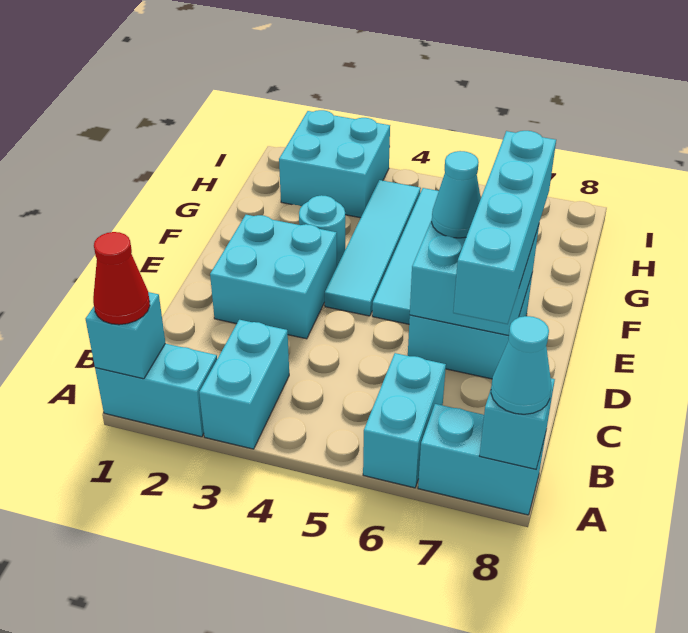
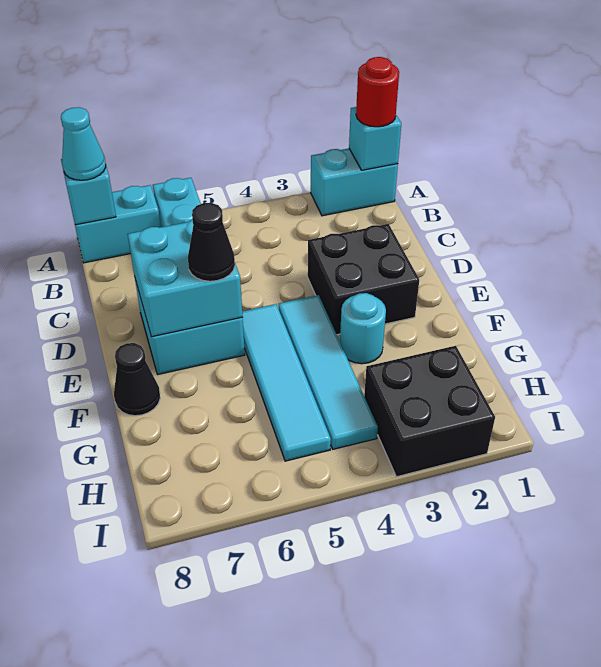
red cone A1 level 3 -> red round brick A1 level 3
cyan brick A3:B3 level 1 -> none
cyan brick C7:F7 level 3 -> none
cyan brick D2:E3 level 1 -> black brick D2:E3 level 1
cyan cone E6 level 3 -> black cone E6 level 3
none -> black cone F8 level 1
cyan brick H2:I3 level 1 -> black brick H2:I3 level 1

